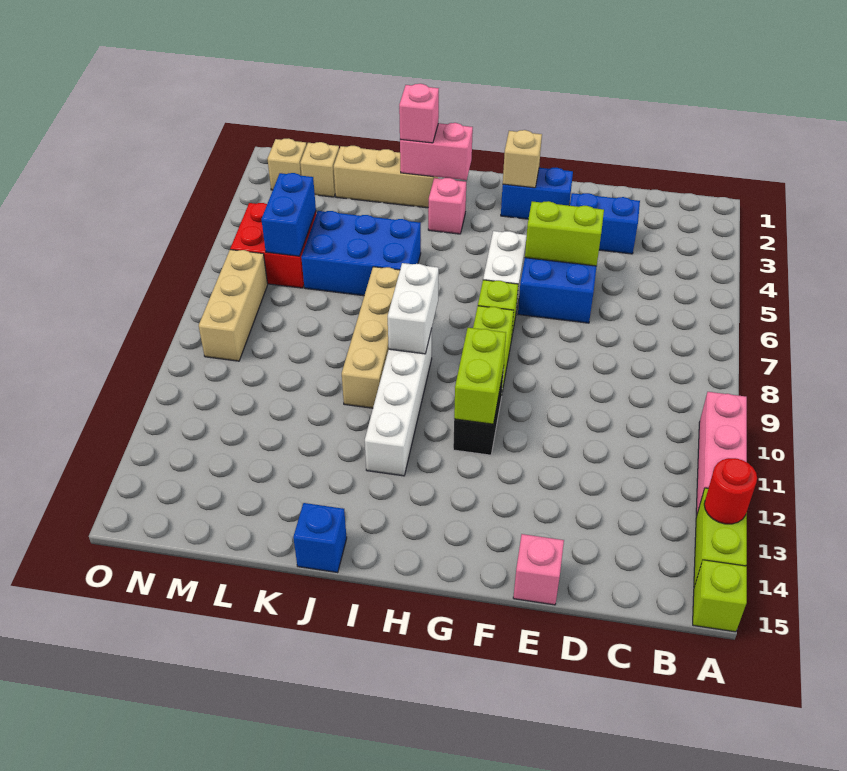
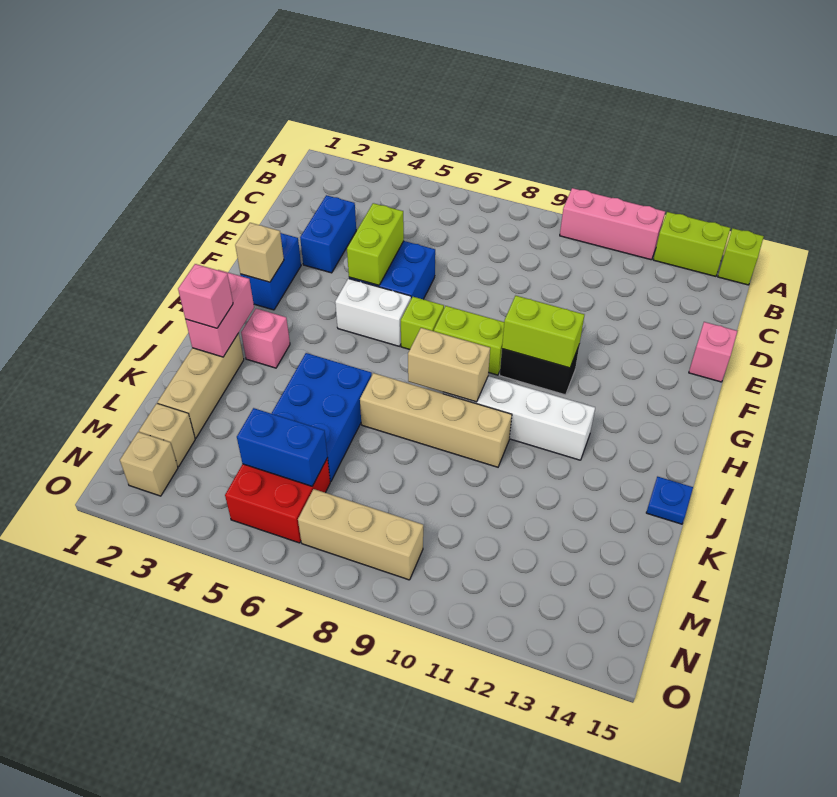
red round brick A13 level 2 -> none
white brick I8:I9 level 2 -> tan brick I8:I9 level 2
blue brick J15 level 1 -> blue plate J15 level 1

